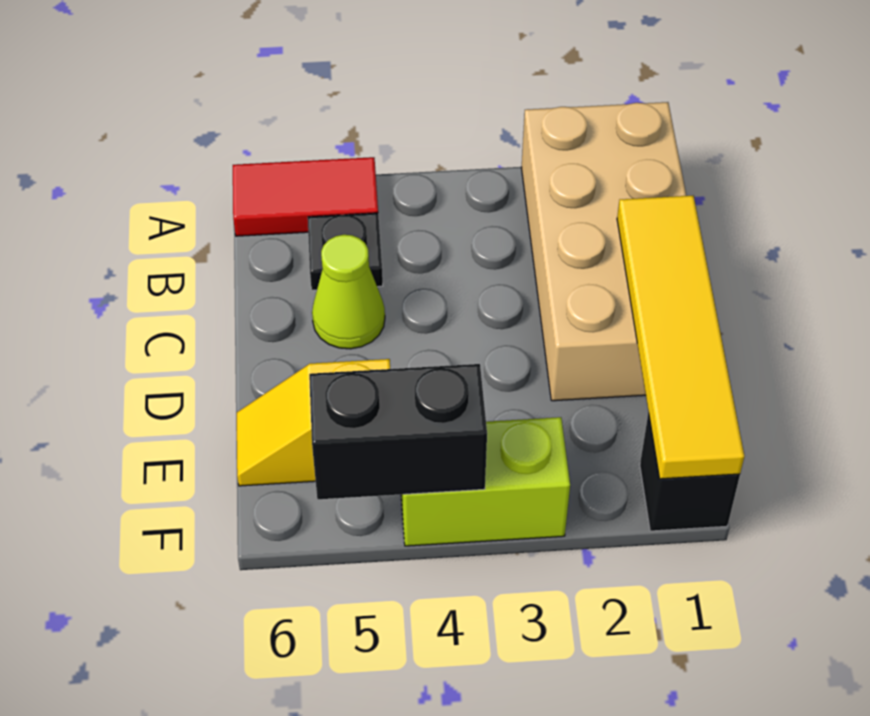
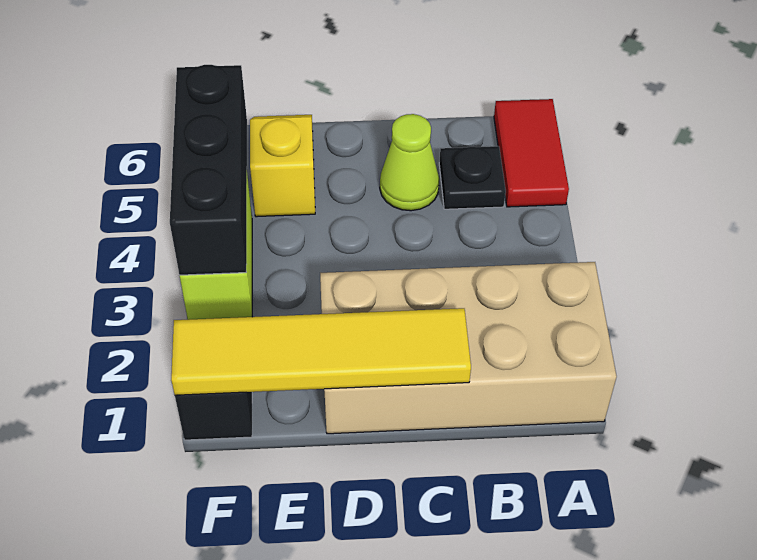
black brick F4:F5 level 2 -> black brick F3:F5 level 2

